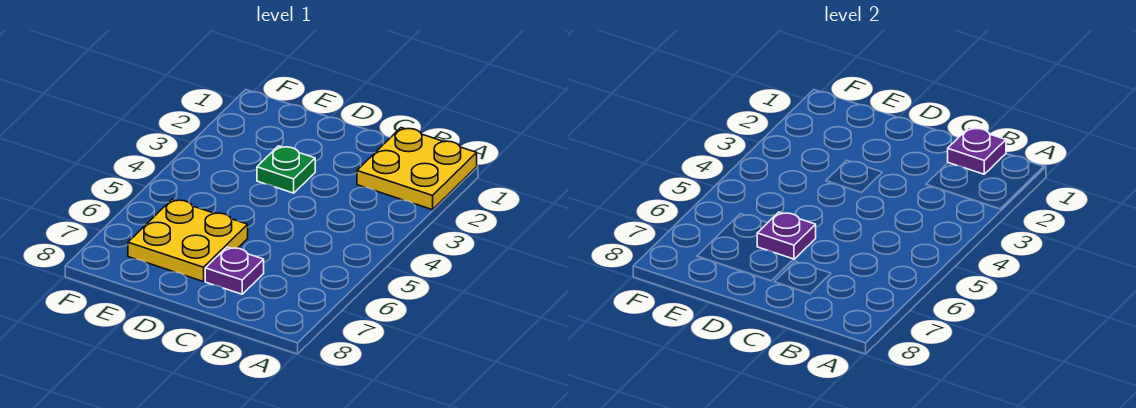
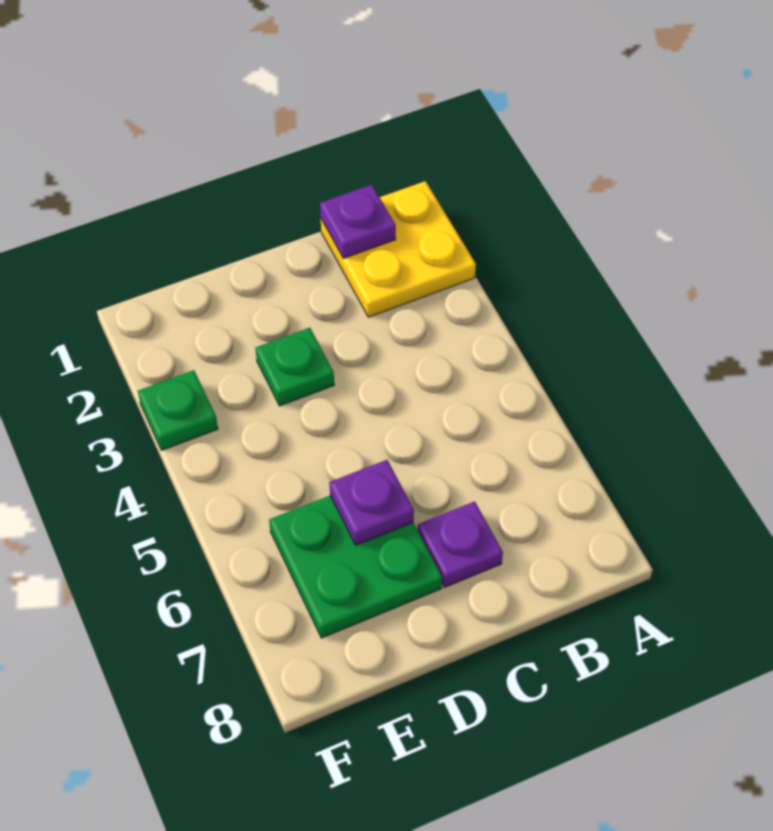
yellow plate D6:E7 level 1 -> green plate D6:E7 level 1
none -> green plate F3 level 1

